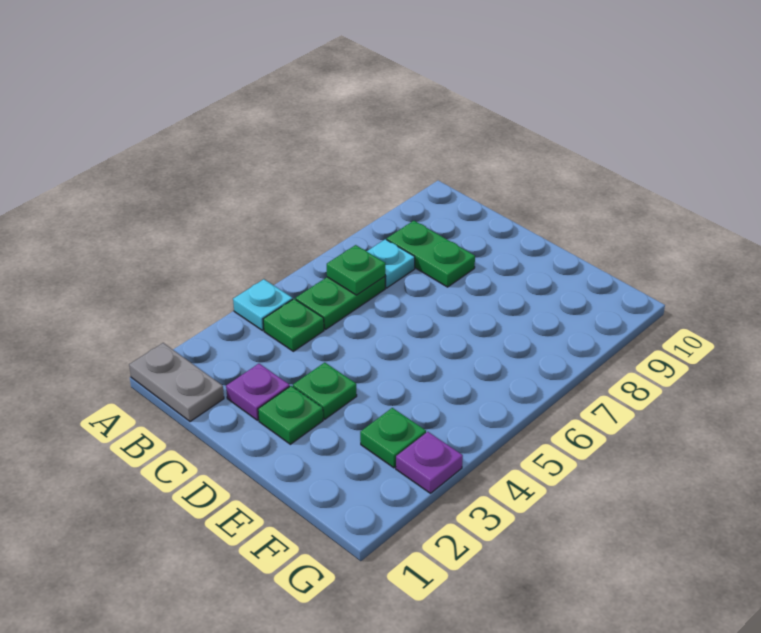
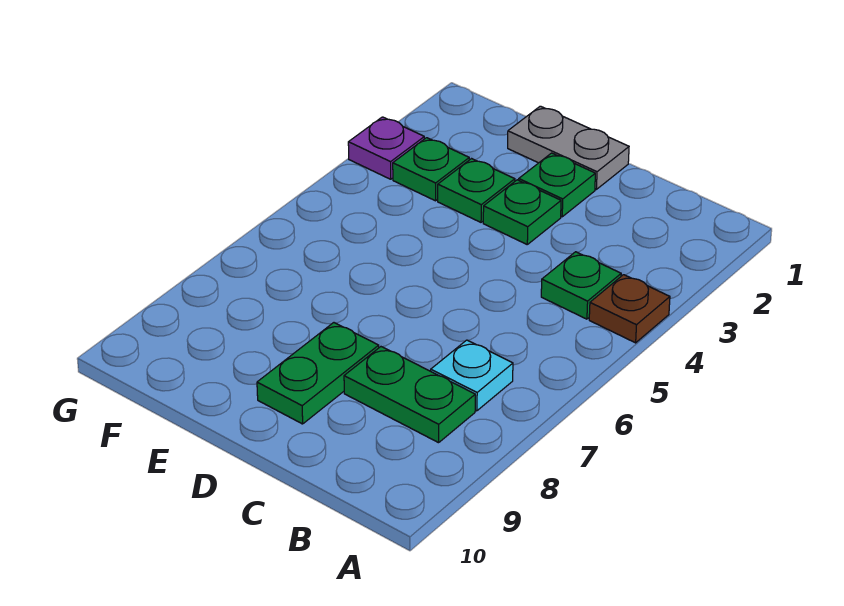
grey plate A1:B1 level 1 -> grey plate D1:E1 level 1
cyan plate A4 level 1 -> brown plate A4 level 1
green plate B5:B6 level 1 -> green plate D8:D9 level 1
green plate B6 level 2 -> green plate E3 level 1
purple plate C2 level 1 -> none

